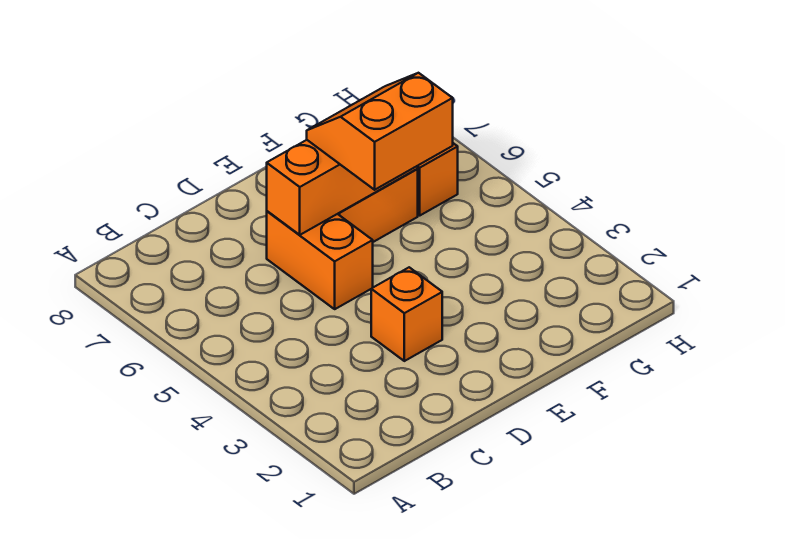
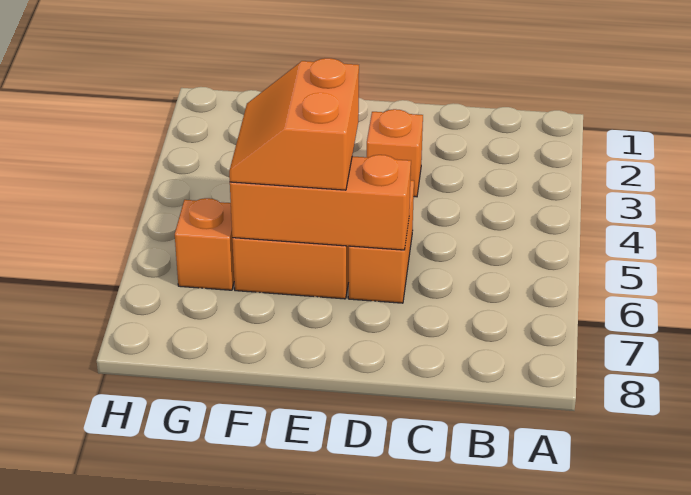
orange slope E5:F6 level 3 top 5 -> orange slope E5:F6 level 3 top E

